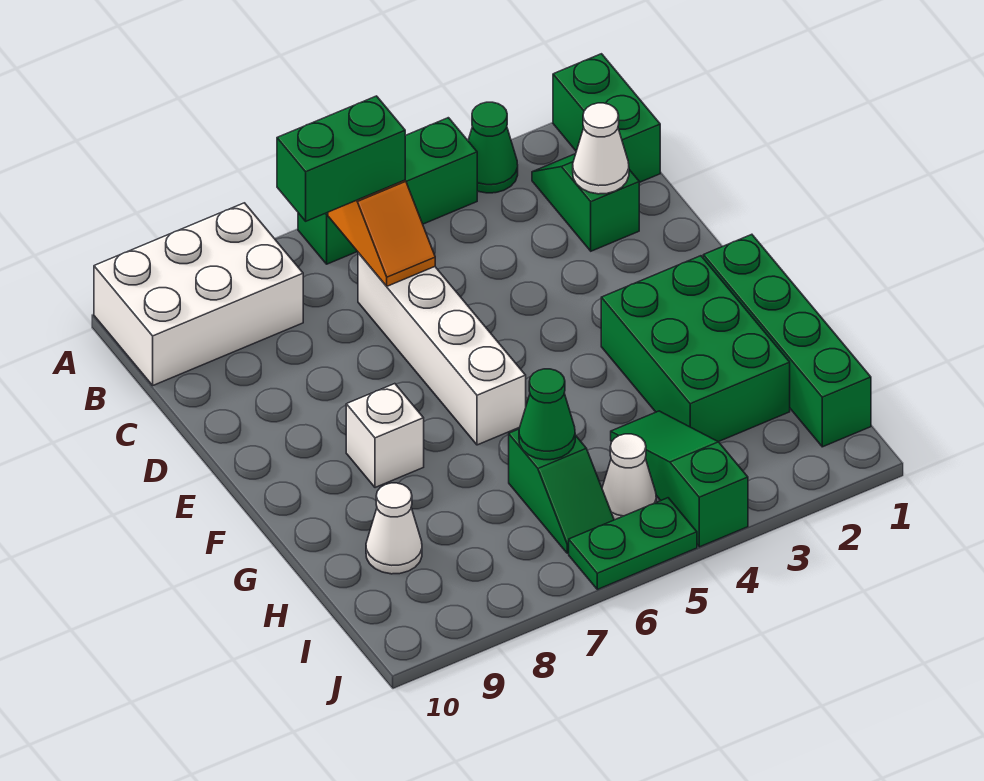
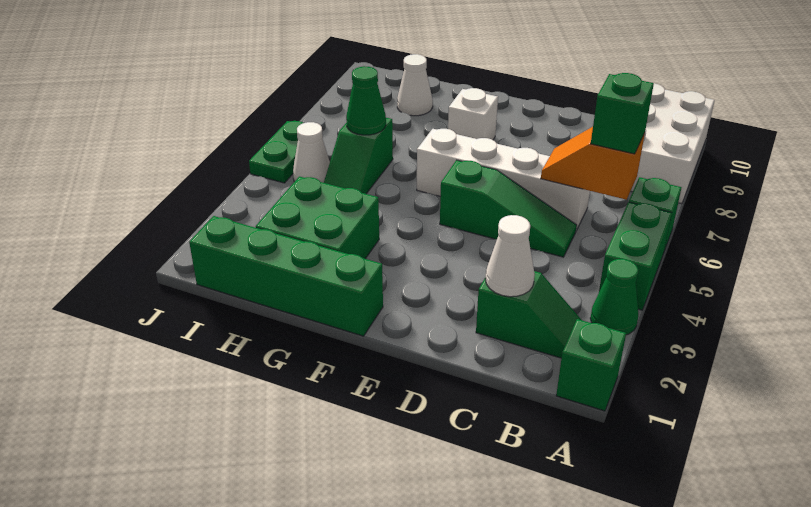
green brick A1:B1 level 1 -> green brick A1 level 1
green brick B6:B7 level 3 -> green brick B6 level 3
green brick F2:H3 level 1 -> green brick G2:H3 level 1
green slope H4:J4 level 1 top J -> green slope C5:E5 level 1 top E
green slope H6:I6 level 1 top H -> green slope H5:H6 level 1 top 6

